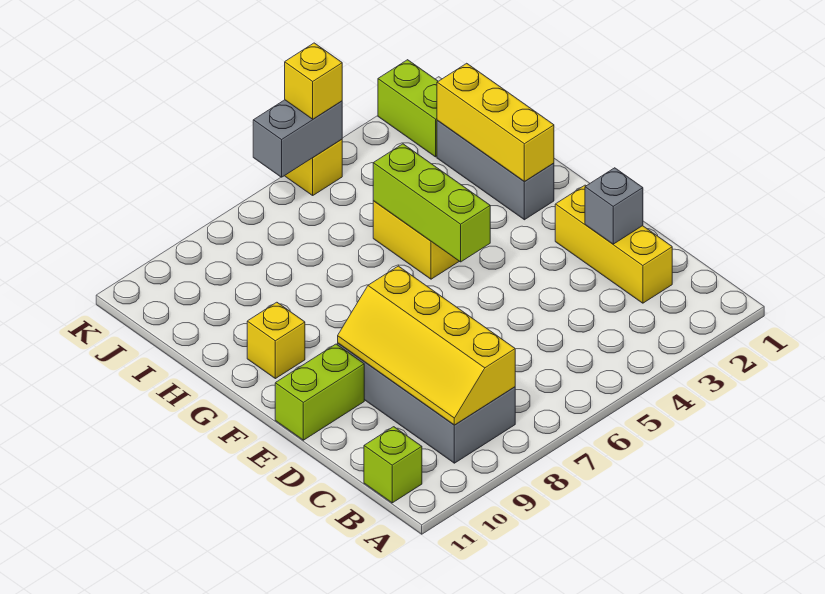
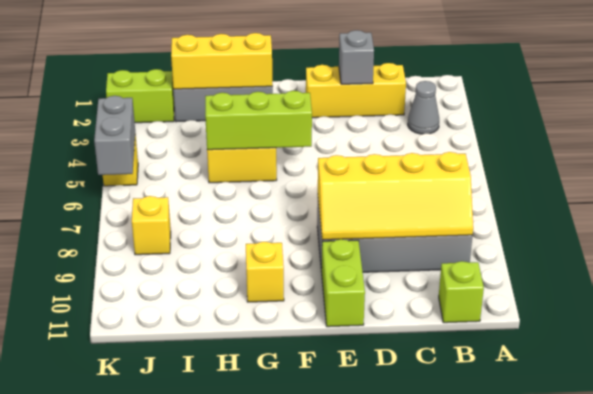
none -> grey cone B3 level 1
yellow brick K5 level 3 -> yellow brick J8 level 1

